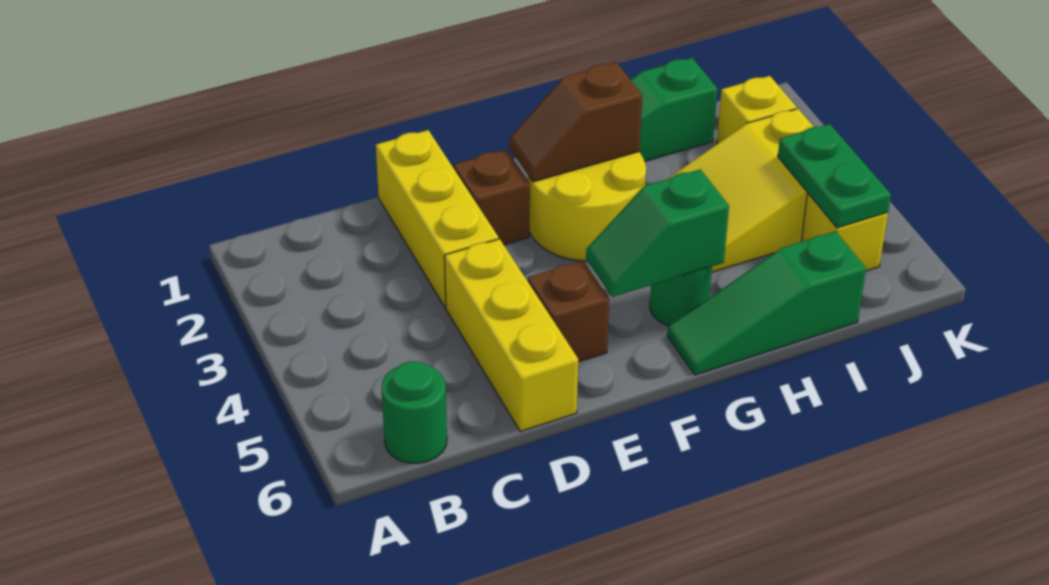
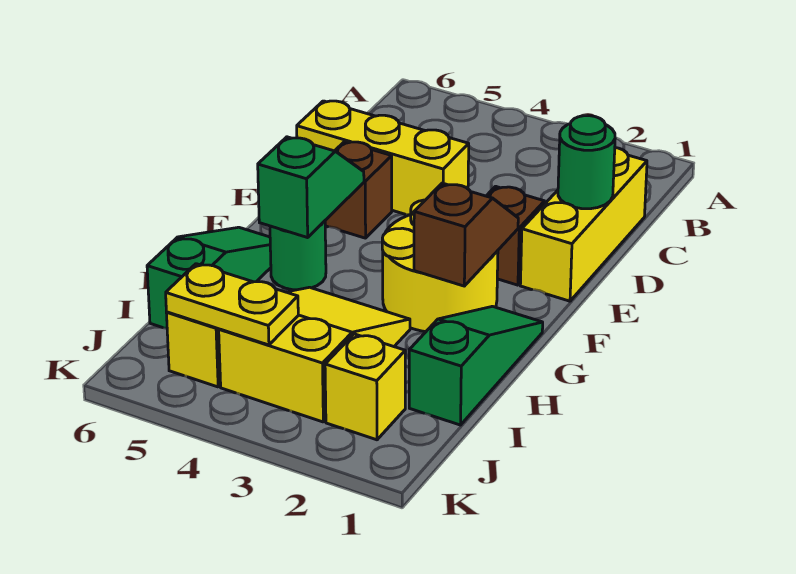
green round brick B6 level 1 -> green round brick D1 level 2
yellow brick D1:D3 level 1 -> yellow brick C1:E1 level 1
green plate J4:J5 level 2 -> yellow plate J4:J5 level 2

